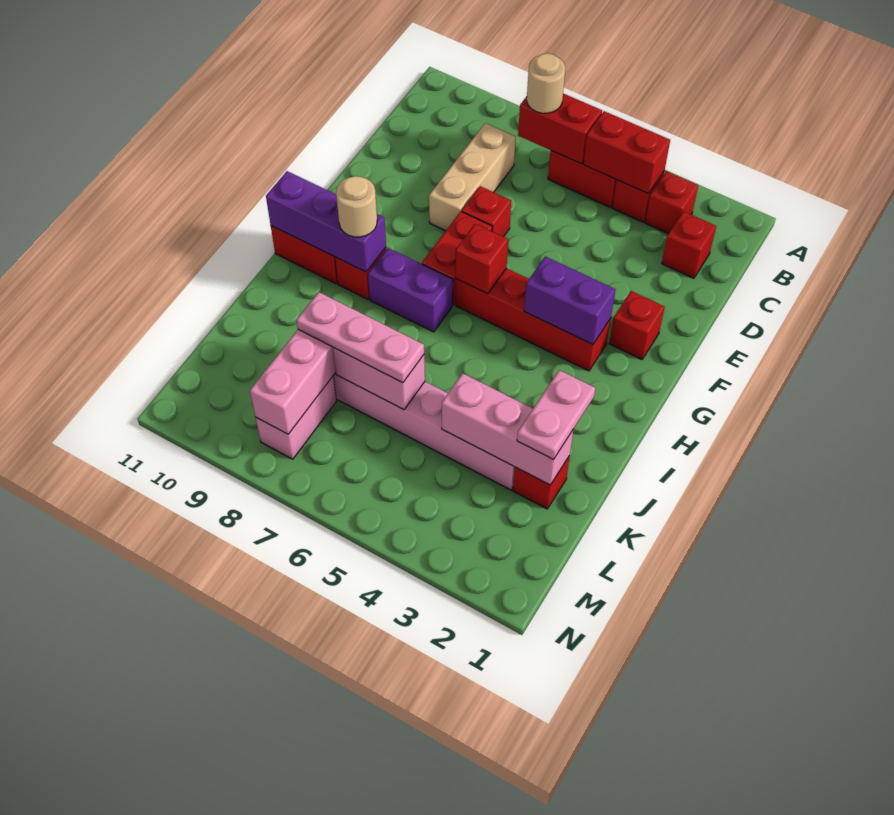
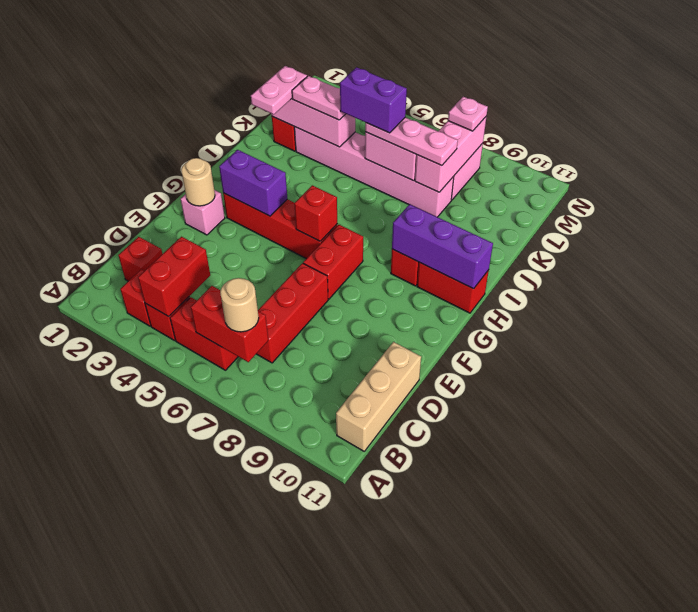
red brick B4:B5 level 2 -> red brick B4:C4 level 2
tan brick C8:E8 level 1 -> tan brick B11:D11 level 1
red brick E7 level 1 -> red brick C7:E7 level 1
red brick F2 level 1 -> pink brick F2 level 1
purple brick H7:H8 level 1 -> purple brick K5:K6 level 4
tan round brick H9 level 3 -> tan round brick F2 level 2
none -> pink plate K3:K4 level 3
none -> pink plate M8 level 3

